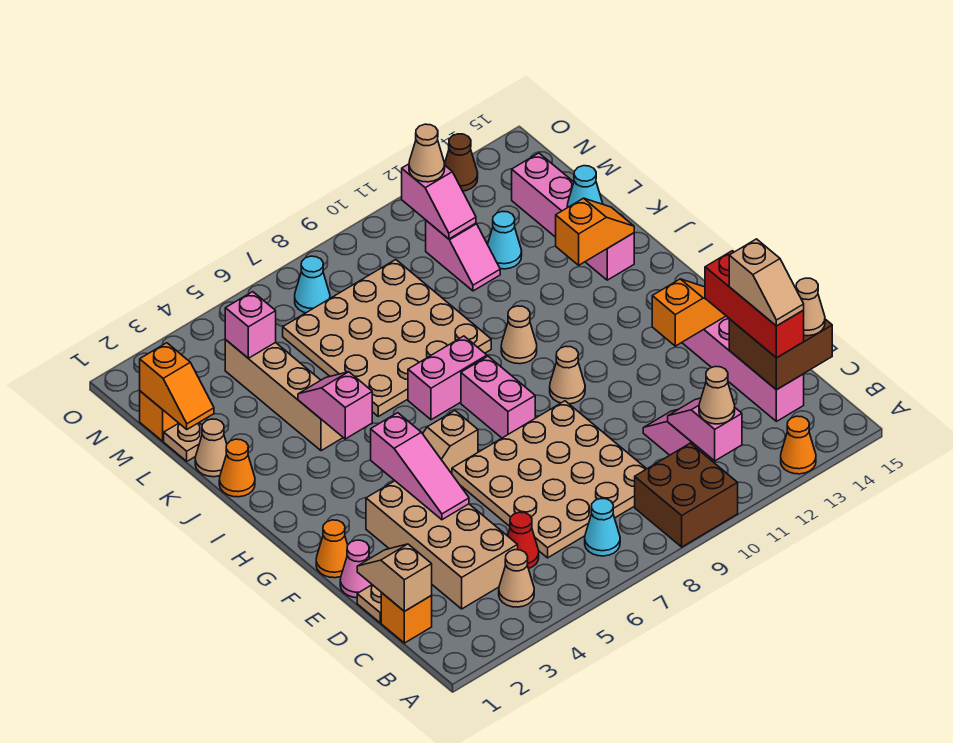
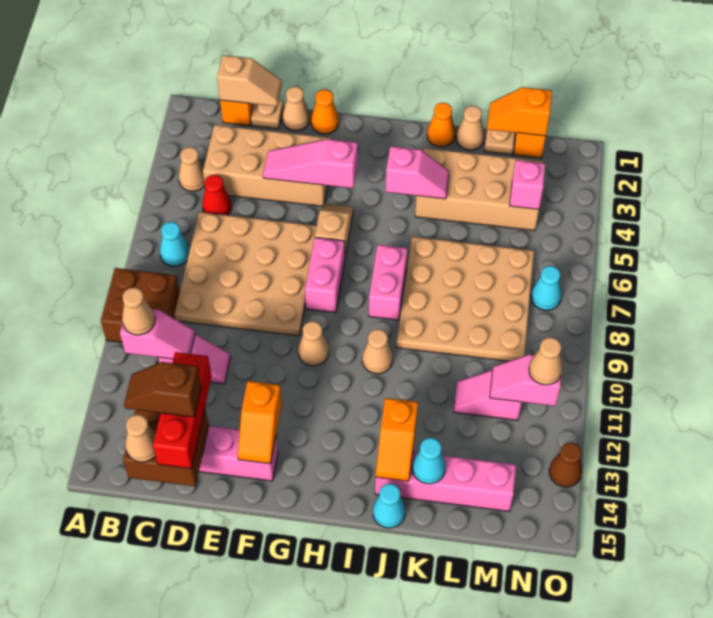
orange cone A13 level 1 -> none
red brick C14:E14 level 3 -> red brick D13:D15 level 3
tan slope C14:D14 level 4 top D -> brown slope C14:D14 level 4 top D
pink cone E1 level 1 -> tan cone E1 level 1
pink brick G8:H8 level 1 -> pink brick G7:G8 level 1
tan brick J4:M4 level 1 -> tan brick J3:M4 level 1
cyan cone L12 level 1 -> cyan cone J15 level 1

